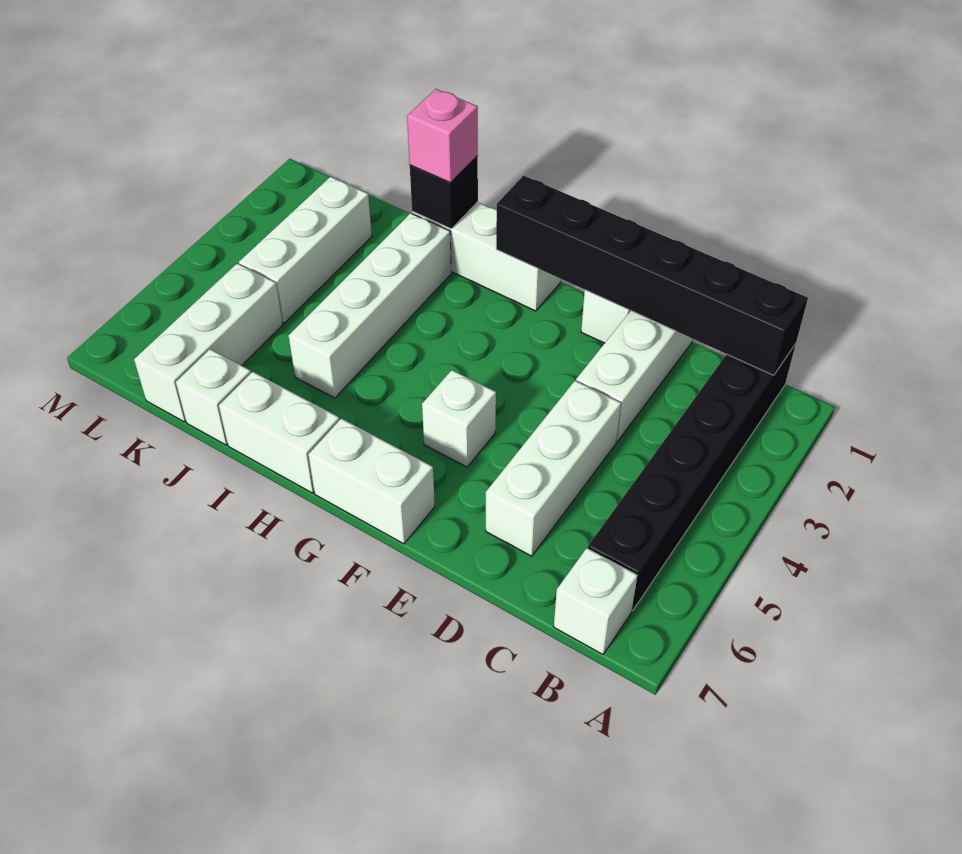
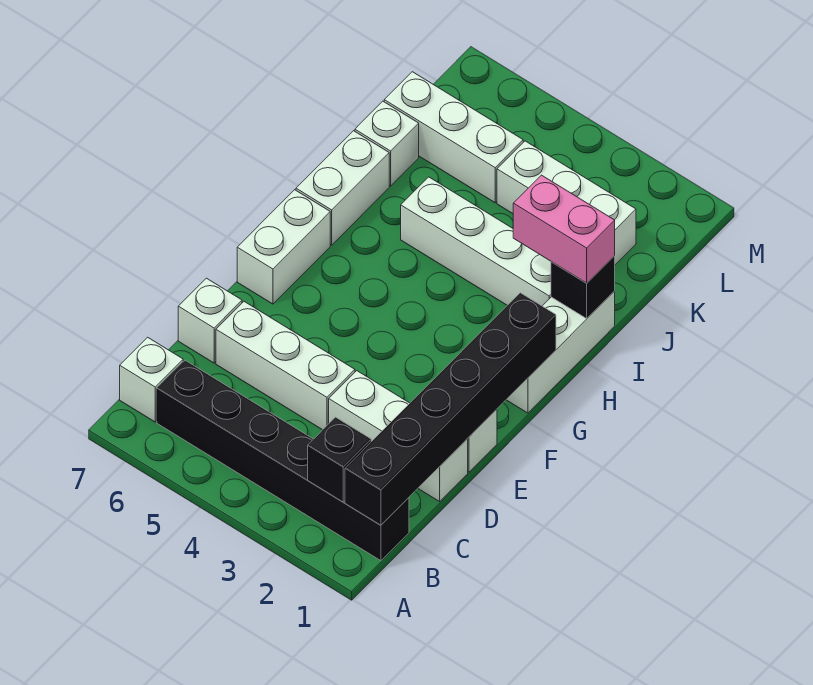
none -> black brick B2 level 2
white brick F5 level 1 -> white brick D7 level 1
pink brick I1 level 3 -> pink brick I1:I2 level 3

